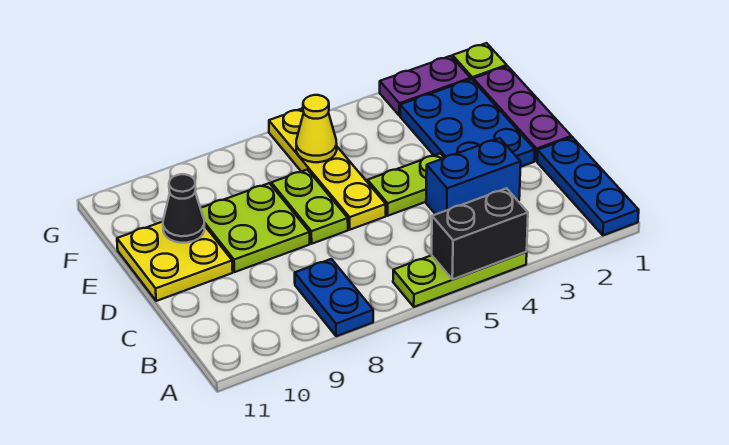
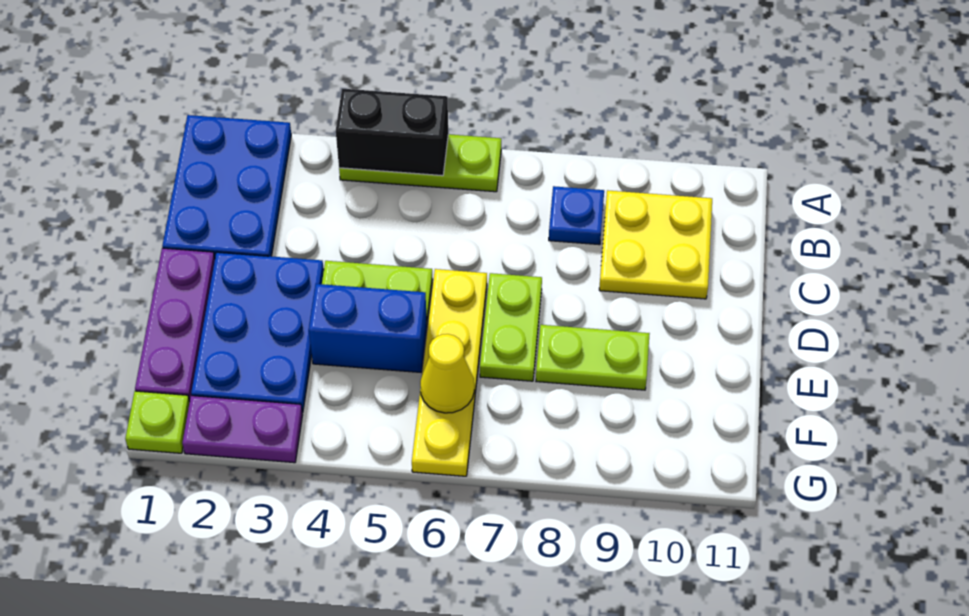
blue plate A1:C1 level 1 -> blue plate A1:C2 level 1
blue plate A8:B8 level 1 -> blue plate B8 level 1
blue brick C3:C4 level 1 -> blue brick E4:E5 level 1
lime plate D8:E9 level 1 -> lime plate E8:E9 level 1
yellow plate D10:E11 level 1 -> yellow plate B9:C10 level 1
black cone E10 level 2 -> none

